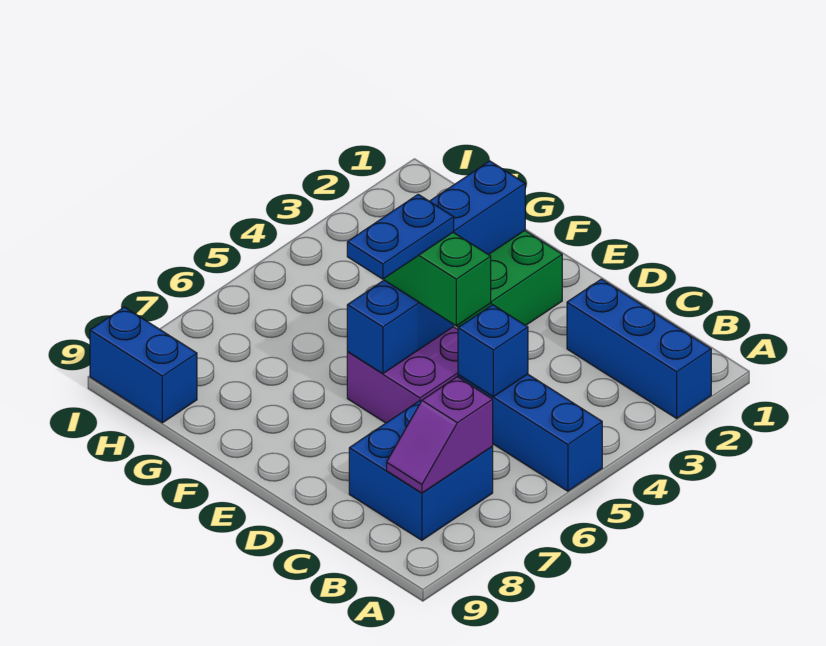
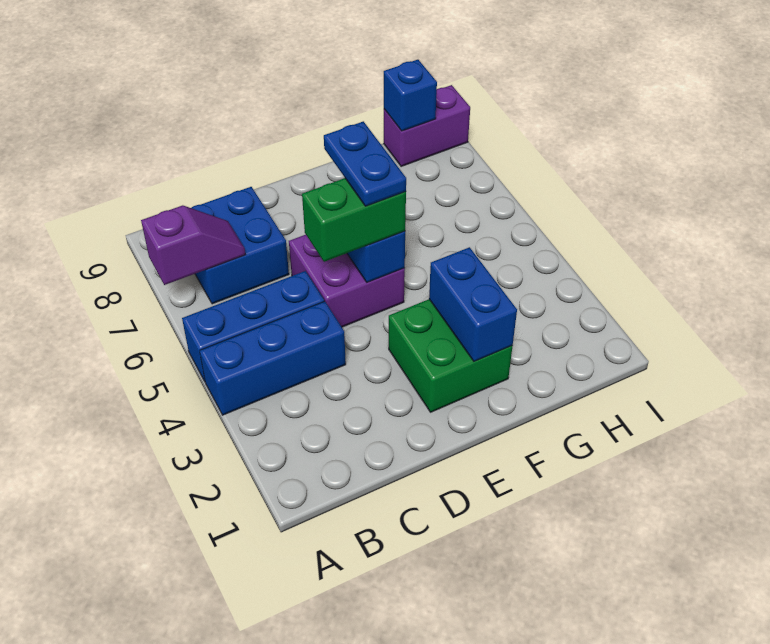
blue brick A2:C2 level 1 -> blue brick A4:C4 level 1
purple slope B7:B8 level 2 top 7 -> purple slope A7:B7 level 2 top A
blue brick C5 level 2 -> blue brick H9 level 2
blue brick H9:I9 level 1 -> purple brick H9:I9 level 1

